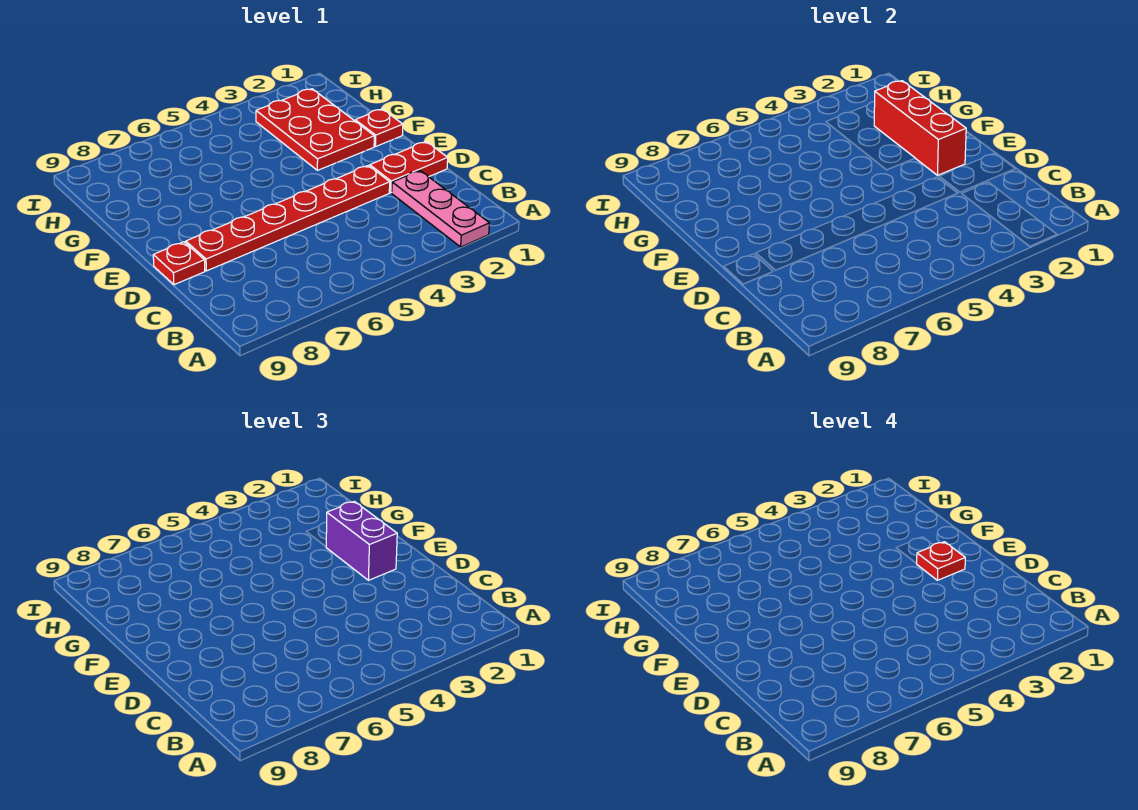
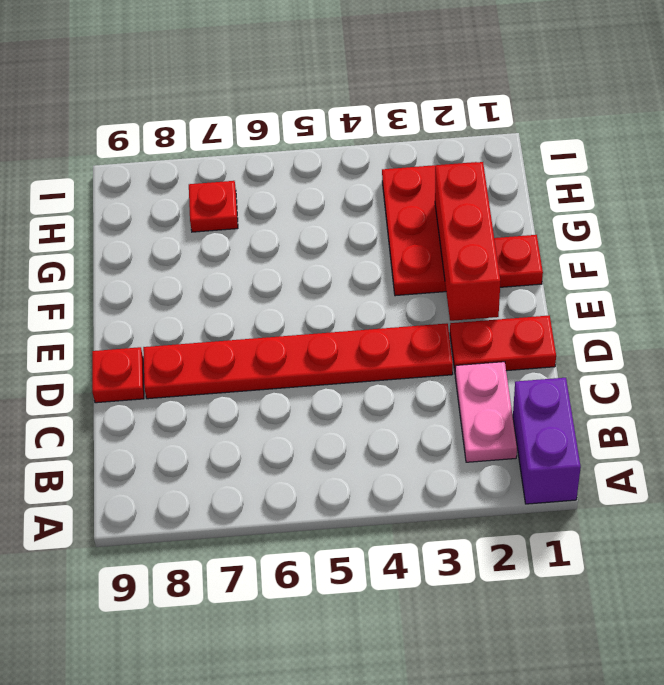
pink plate A2:C2 level 1 -> pink plate B2:C2 level 1
purple brick E2:F2 level 3 -> purple brick A1:B1 level 1
red plate E2 level 4 -> red plate H7 level 1

